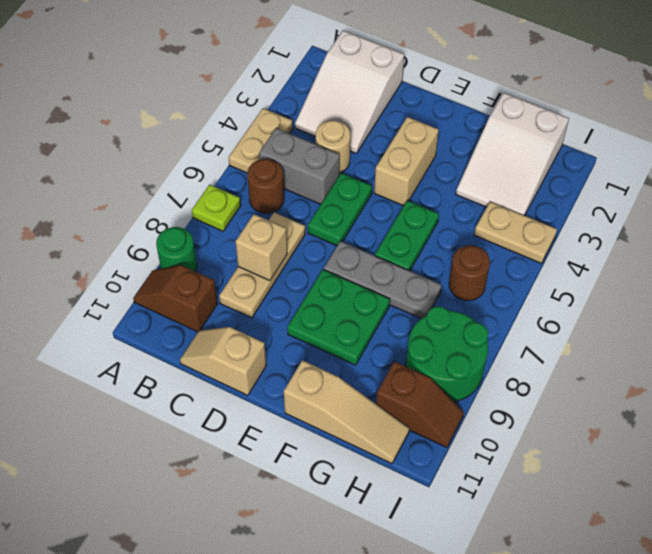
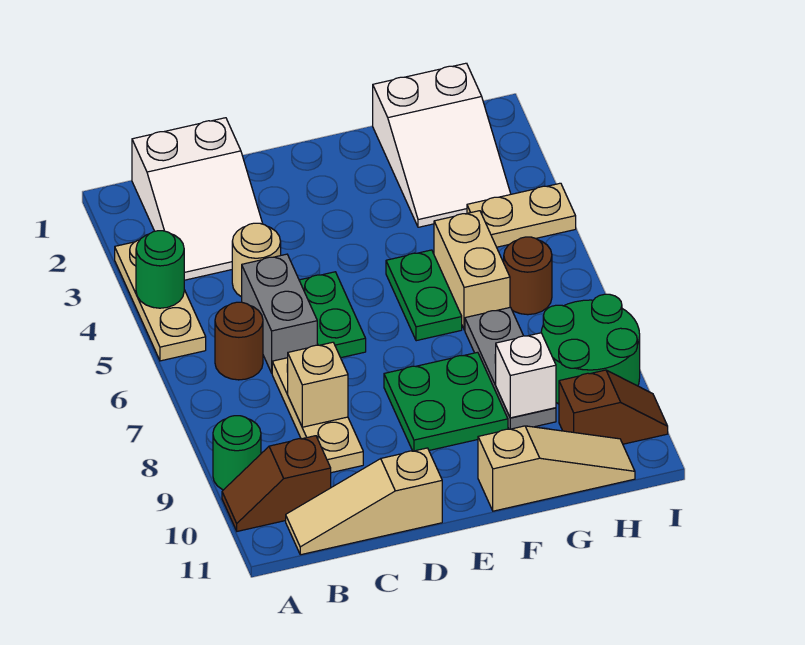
tan plate A4:A5 level 1 -> tan plate A3:A5 level 1
none -> green round brick A4 level 2
lime plate A7 level 1 -> none
grey brick B5:C5 level 1 -> grey brick C5:C6 level 1
tan slope C11:D11 level 1 top D -> tan slope B11:D11 level 1 top D
tan brick E3:E4 level 1 -> tan brick G5:G6 level 1
grey plate E7:G7 level 1 -> grey plate G7:G9 level 1
none -> white brick G9 level 2

